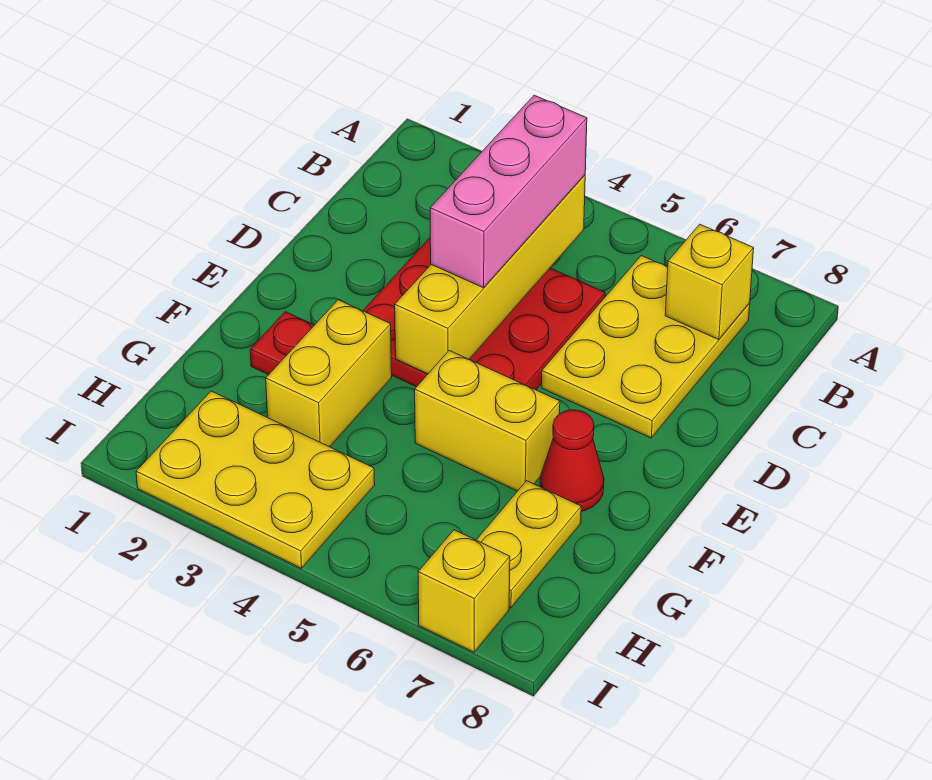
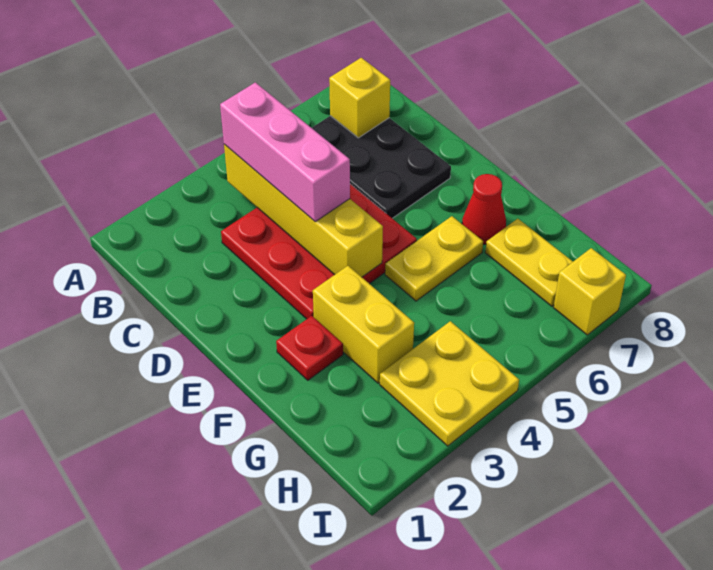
yellow plate B6:D7 level 1 -> black plate B6:D7 level 1
yellow brick F5:F6 level 1 -> yellow plate F5:F6 level 1
yellow plate H2:I4 level 1 -> yellow plate H3:I4 level 1

